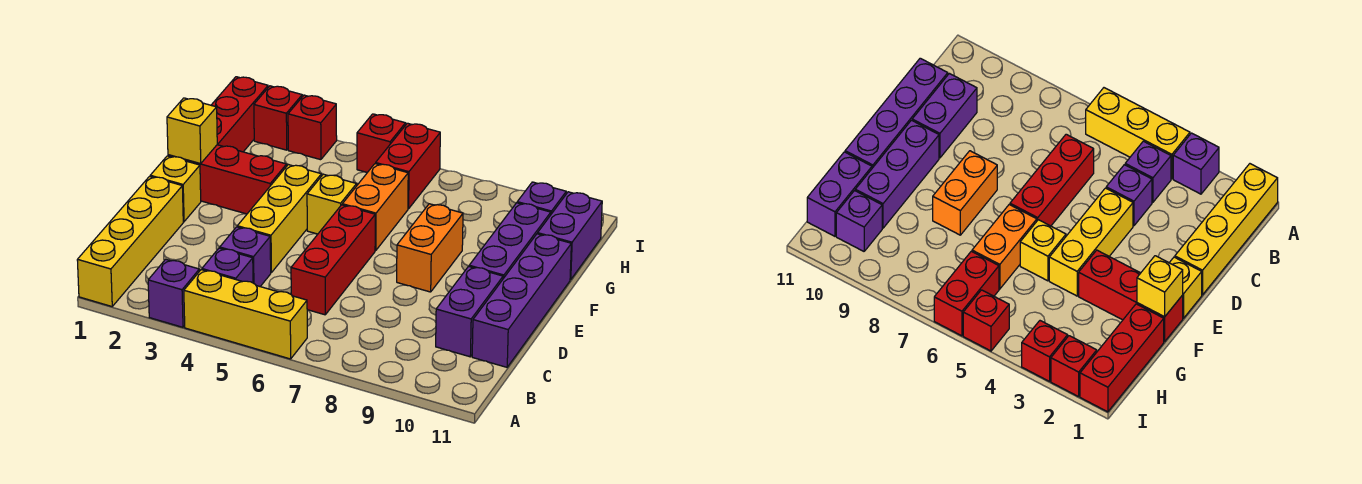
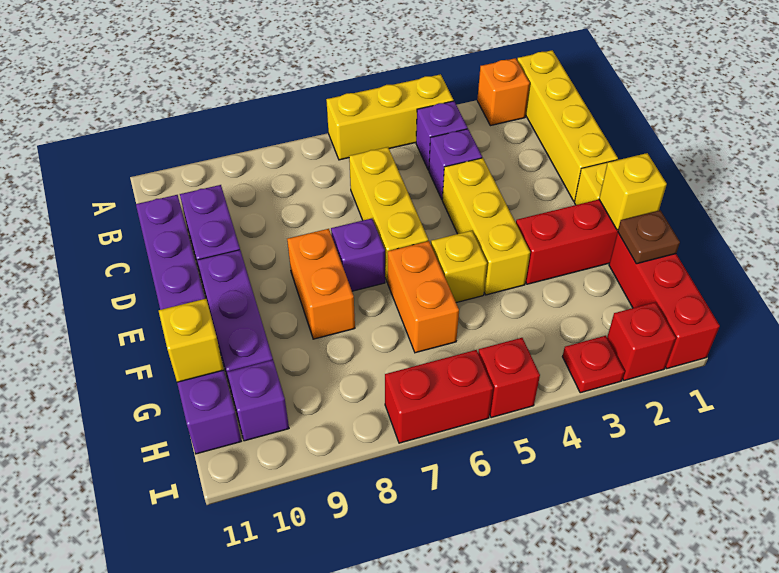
none -> orange brick A2 level 1
purple brick A3 level 1 -> purple brick E7 level 1
red brick C6:E6 level 1 -> yellow brick C6:E6 level 1
none -> brown plate G1 level 2
none -> yellow brick G11 level 2
red brick H6:I6 level 1 -> red brick I6:I7 level 1
red brick I3 level 1 -> red plate I3 level 1

